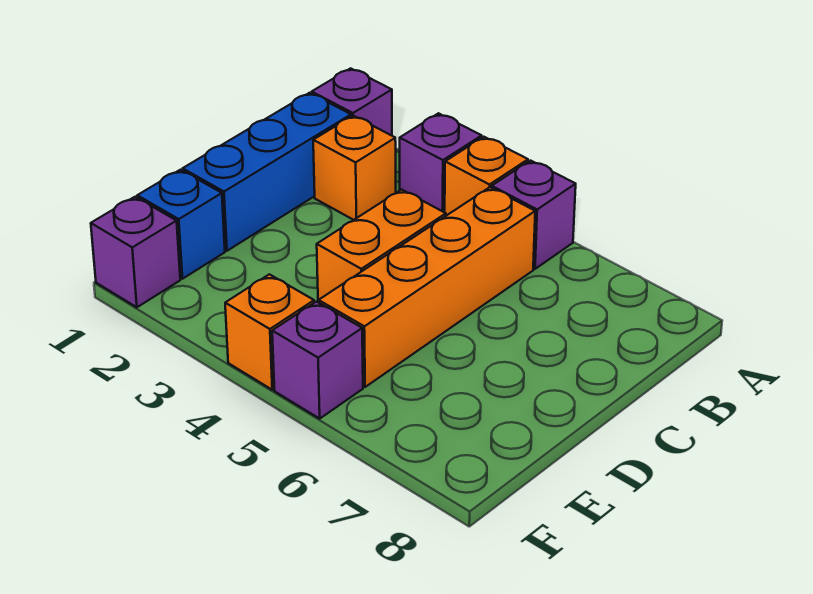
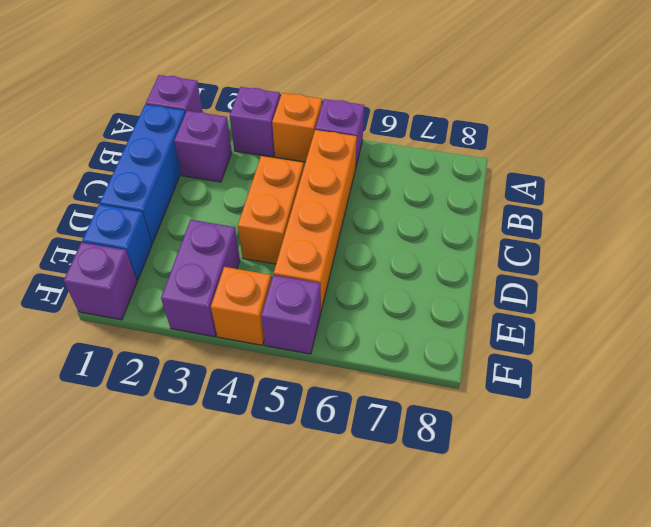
orange brick B2 level 1 -> purple brick B2 level 1
none -> purple brick E3:F3 level 1

